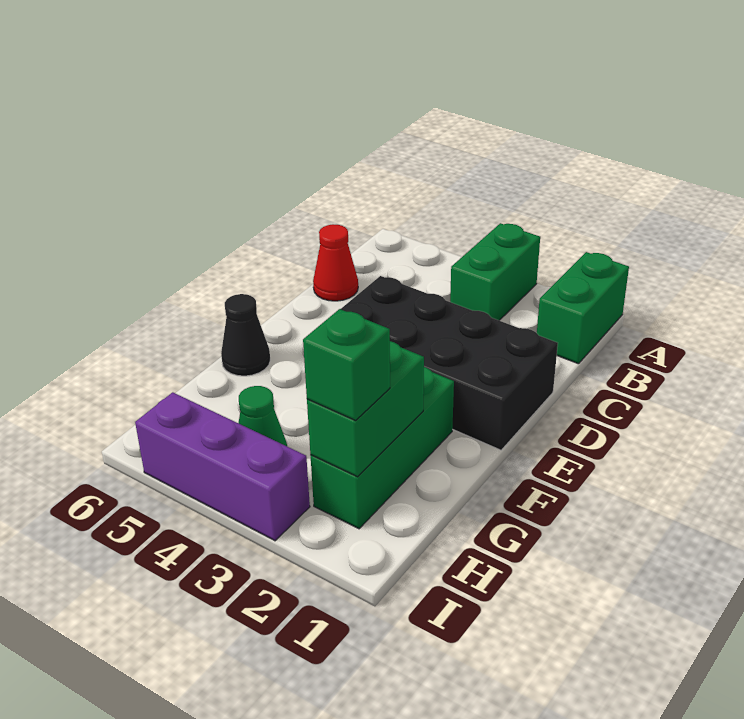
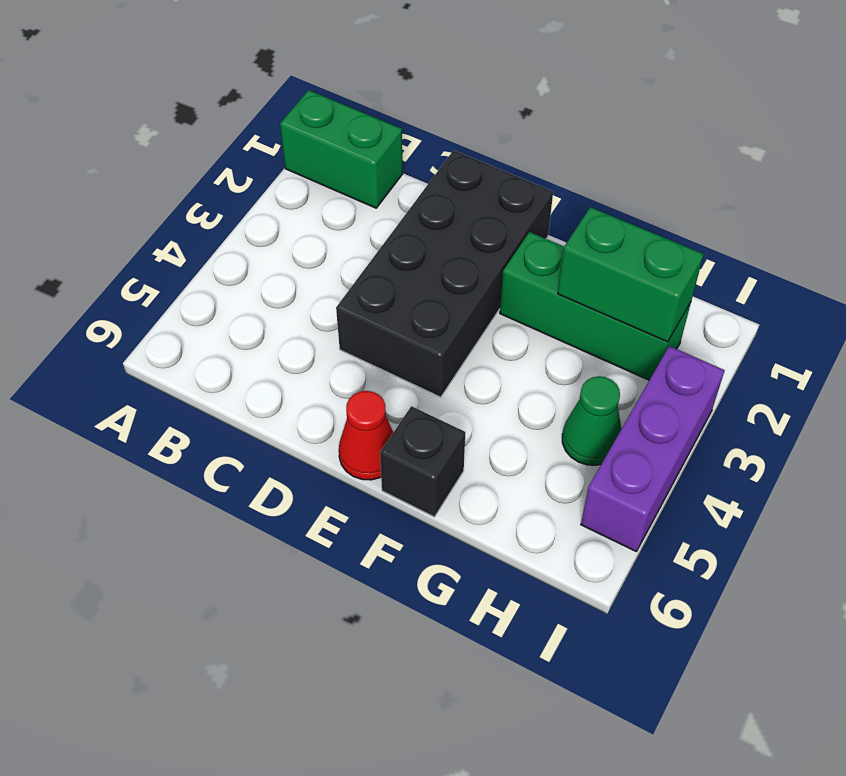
green brick A3:B3 level 1 -> none
red cone C6 level 1 -> red cone E6 level 1
black cone F6 level 1 -> black brick F6 level 1
green brick H2 level 3 -> none

